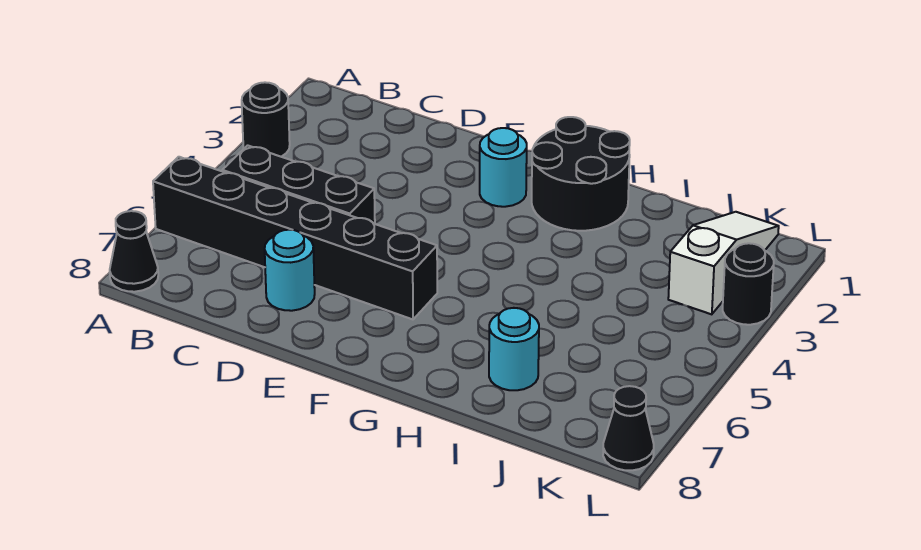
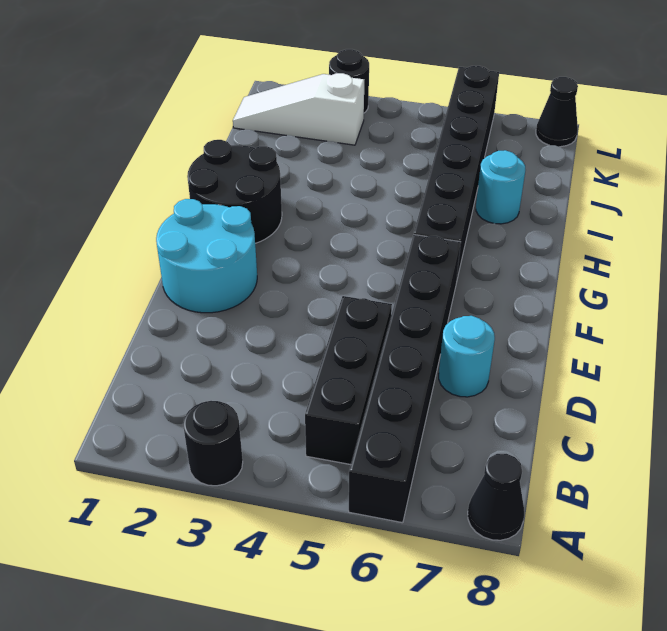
cyan round brick F2 level 1 -> cyan round brick E1:F2 level 1
none -> black brick G6:L6 level 1

